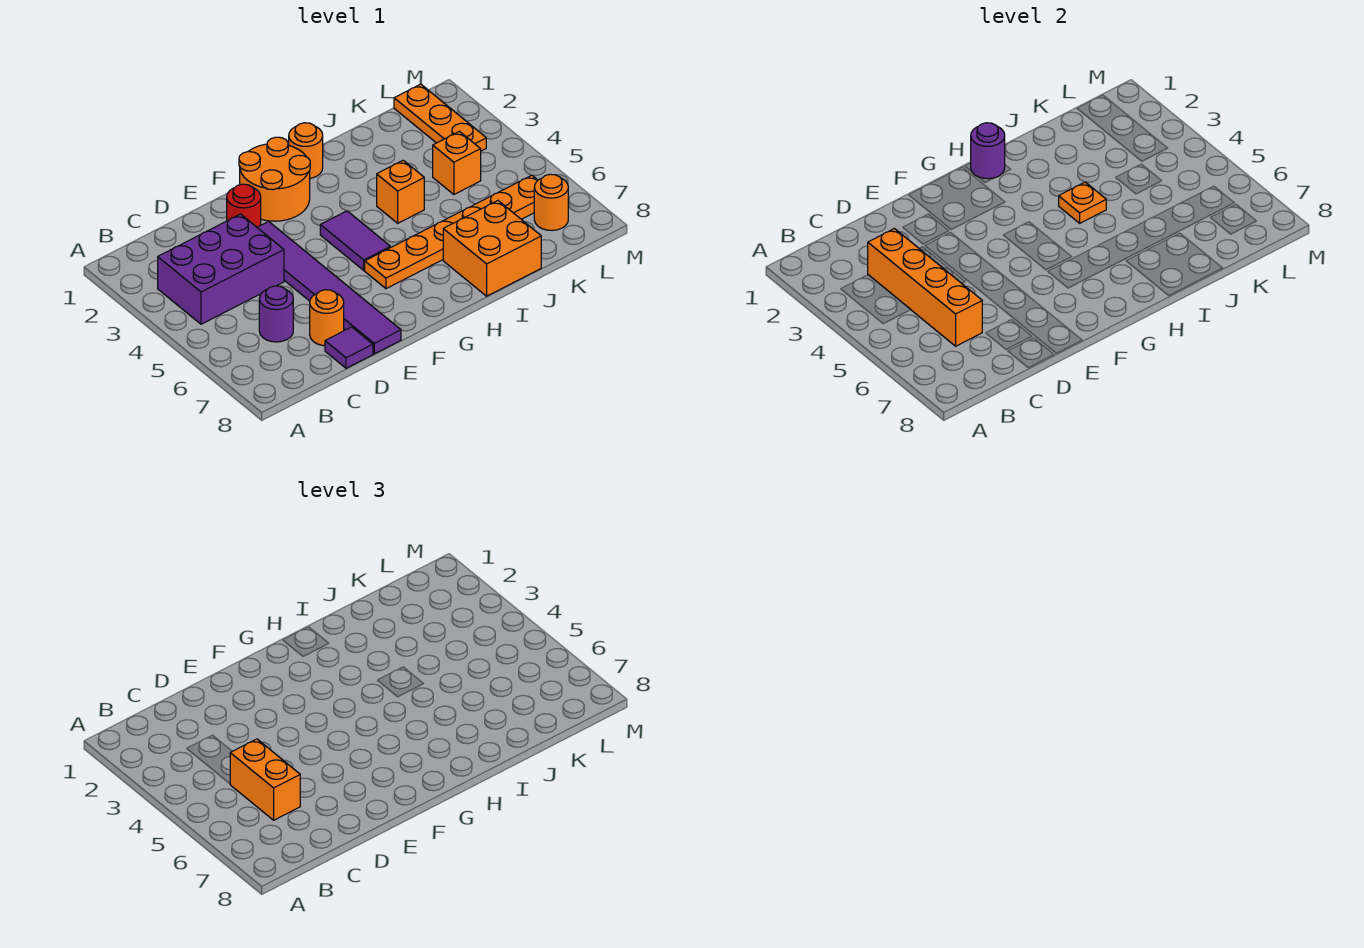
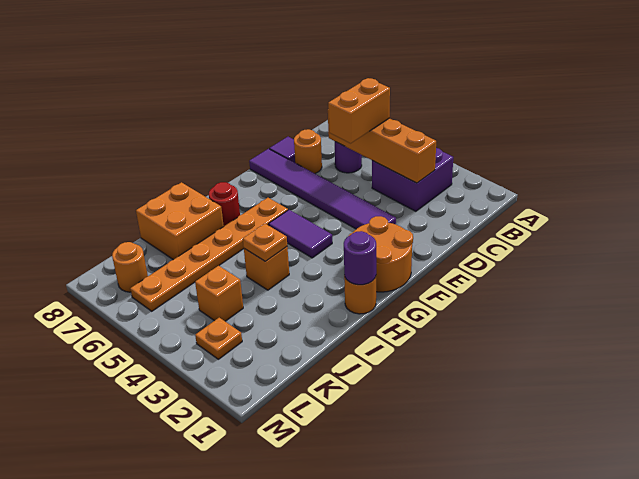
purple brick B3:D4 level 1 -> purple brick B3:C4 level 1
orange brick C5:C6 level 3 -> orange brick C5:D5 level 3
red round brick E2 level 1 -> red round brick H7 level 1
orange plate L1:L3 level 1 -> orange plate L3 level 1

